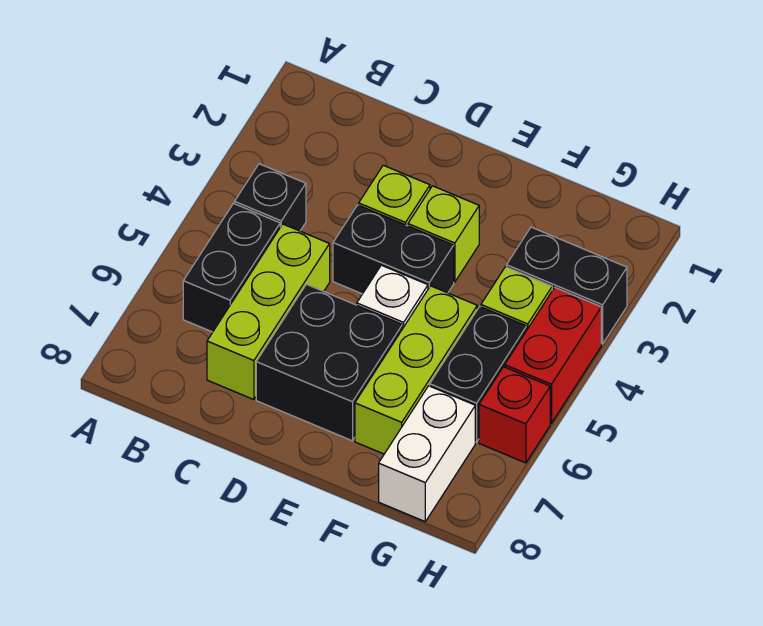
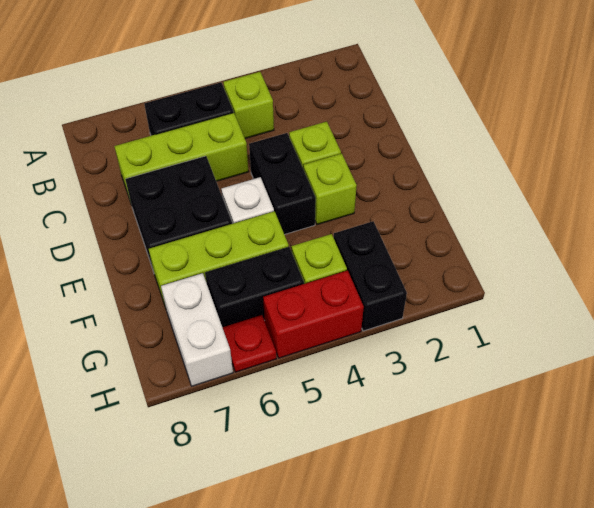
black brick B4 level 1 -> lime brick B4 level 1
white brick G7:G8 level 1 -> white brick G7:H7 level 1
red brick H6 level 1 -> red plate H6 level 1

